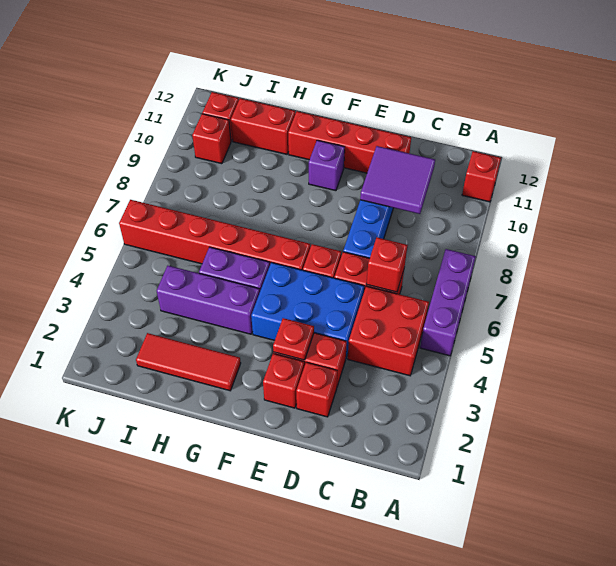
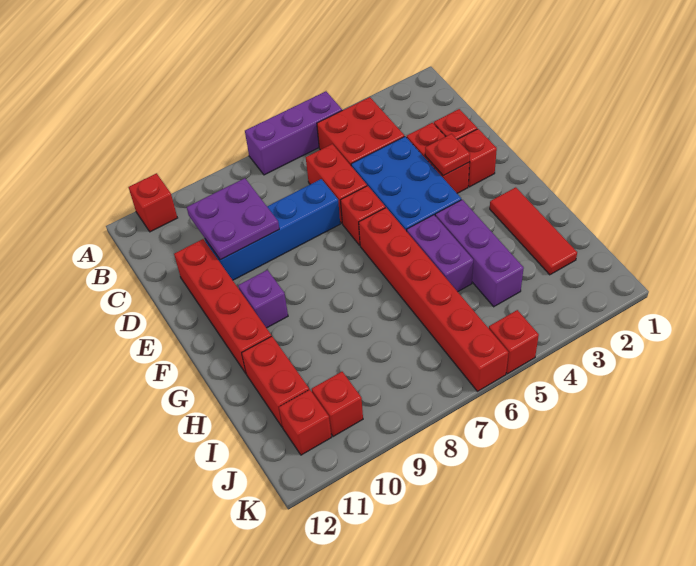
red brick C6 level 2 -> red brick K5 level 1
purple tile C9:D10 level 2 -> purple plate C9:D10 level 2

